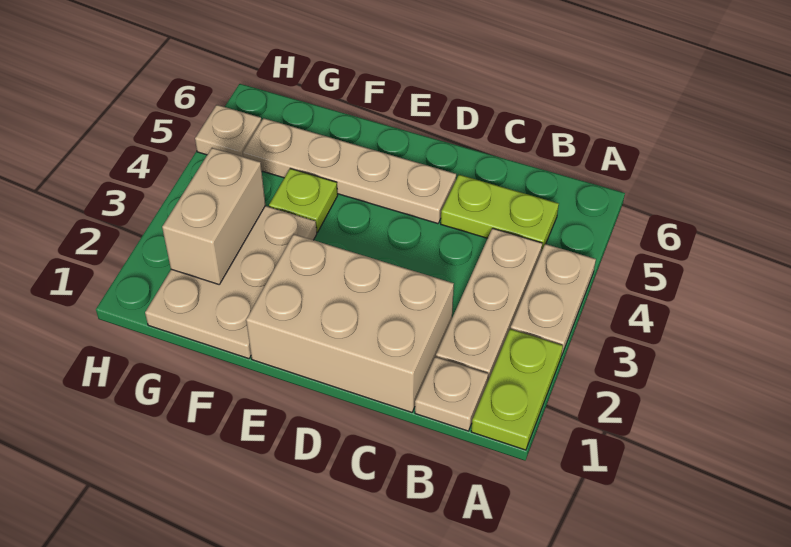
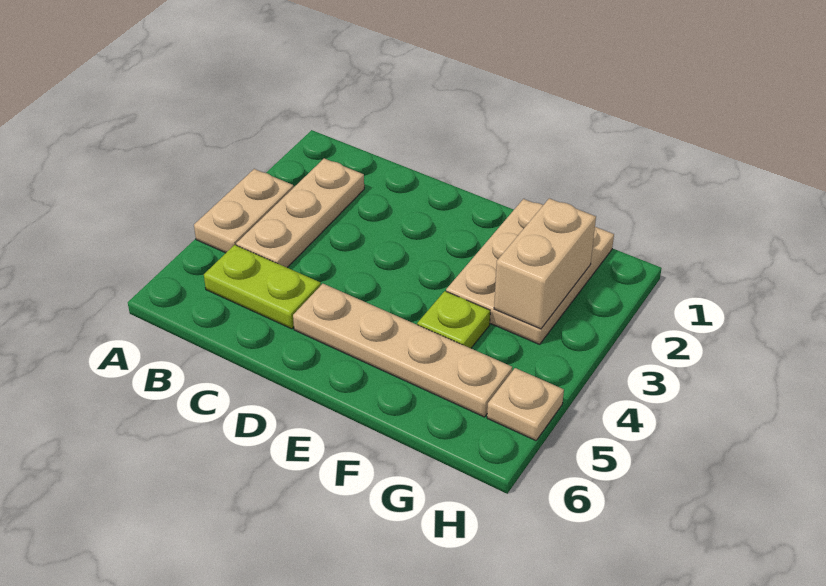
lime plate A1:A2 level 1 -> none
tan plate B1 level 1 -> none
tan brick C1:E2 level 1 -> none

